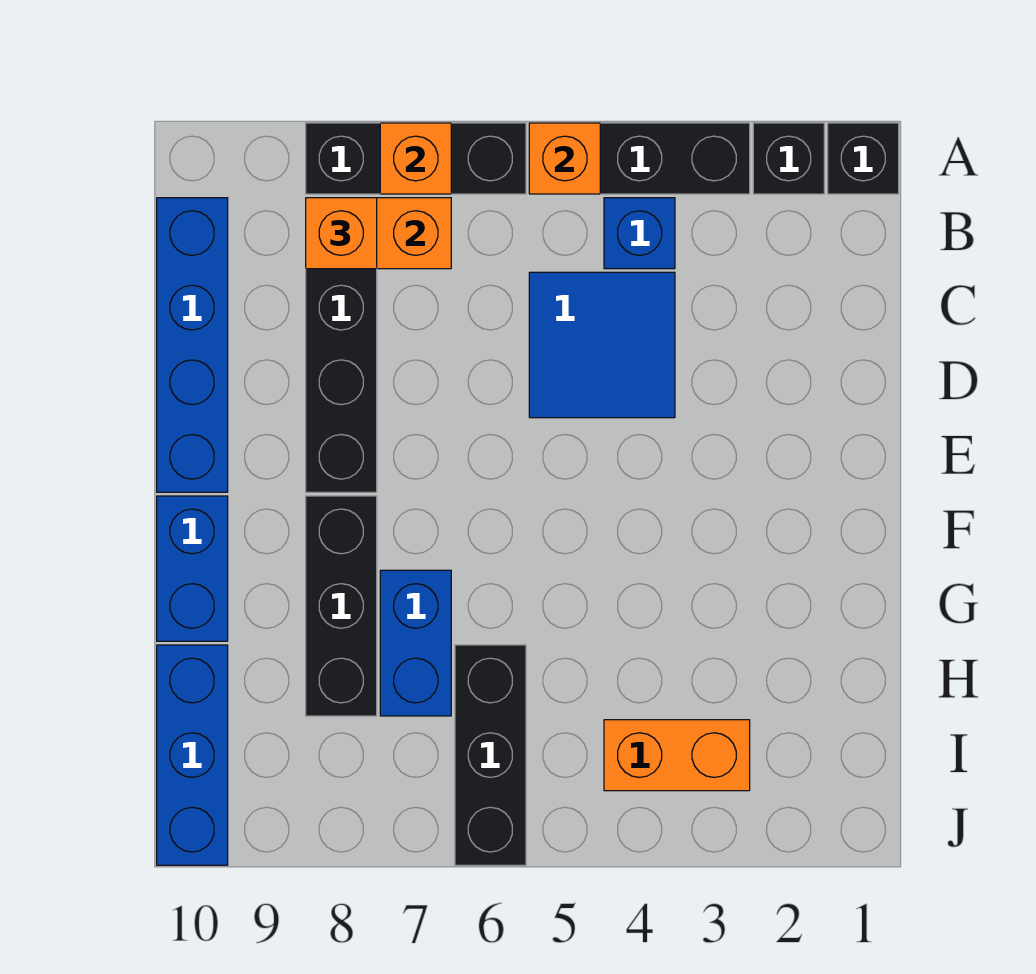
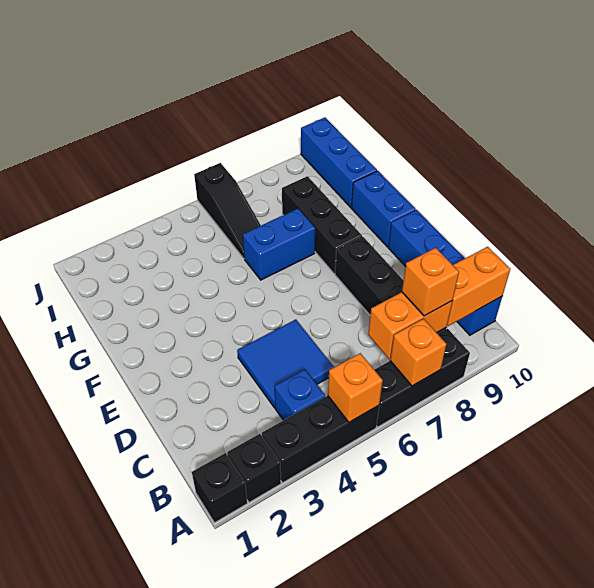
blue brick G7:H7 level 1 -> blue brick G6:G7 level 1
black brick H6:J6 level 1 -> black slope H6:J6 level 1 top J
orange brick I3:I4 level 1 -> orange brick B9:B10 level 2

